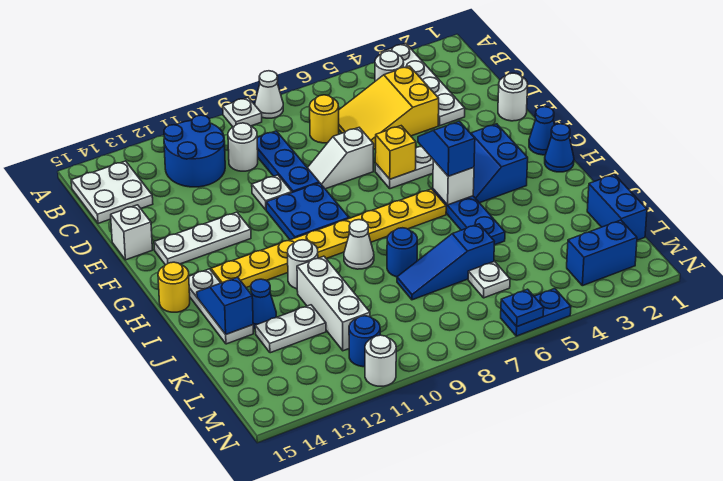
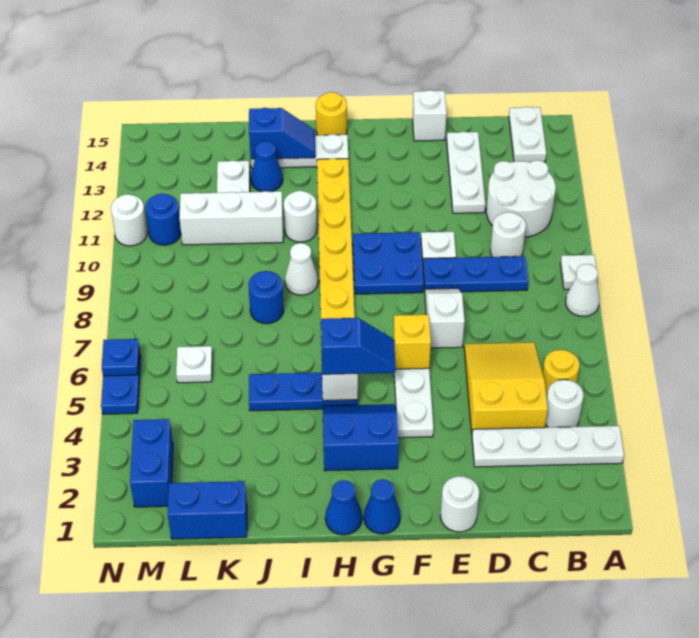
blue round brick B11:C12 level 1 -> white round brick B11:C12 level 1
white plate B14:C15 level 1 -> white plate B14:B15 level 1
yellow round brick C7 level 1 -> yellow round brick B5 level 1
white plate F12:F14 level 1 -> white plate D12:D14 level 1
blue slope K6:K8 level 1 top 6 -> none

